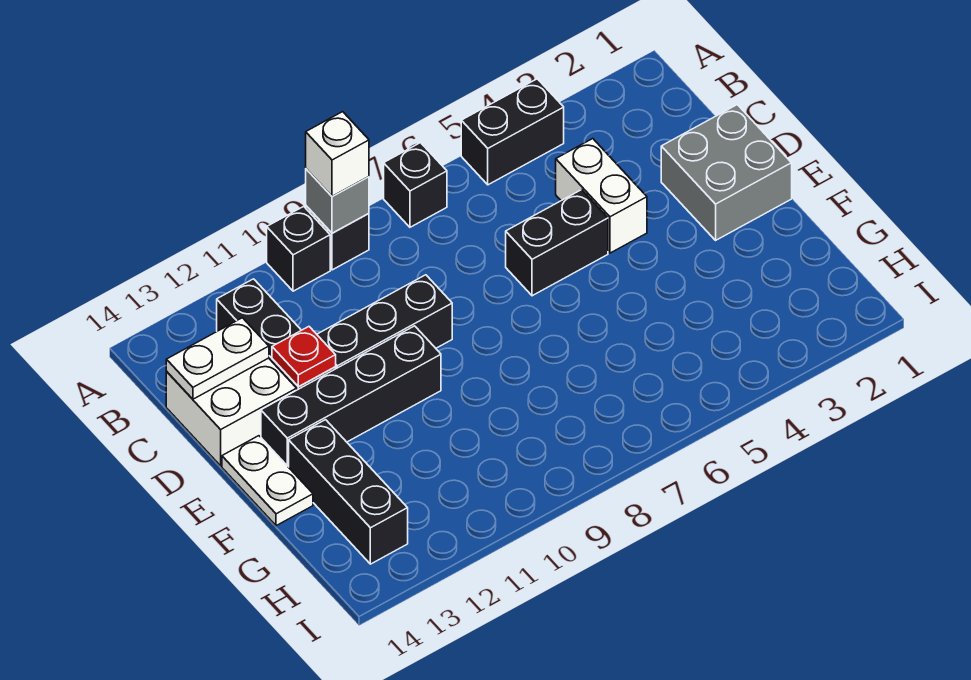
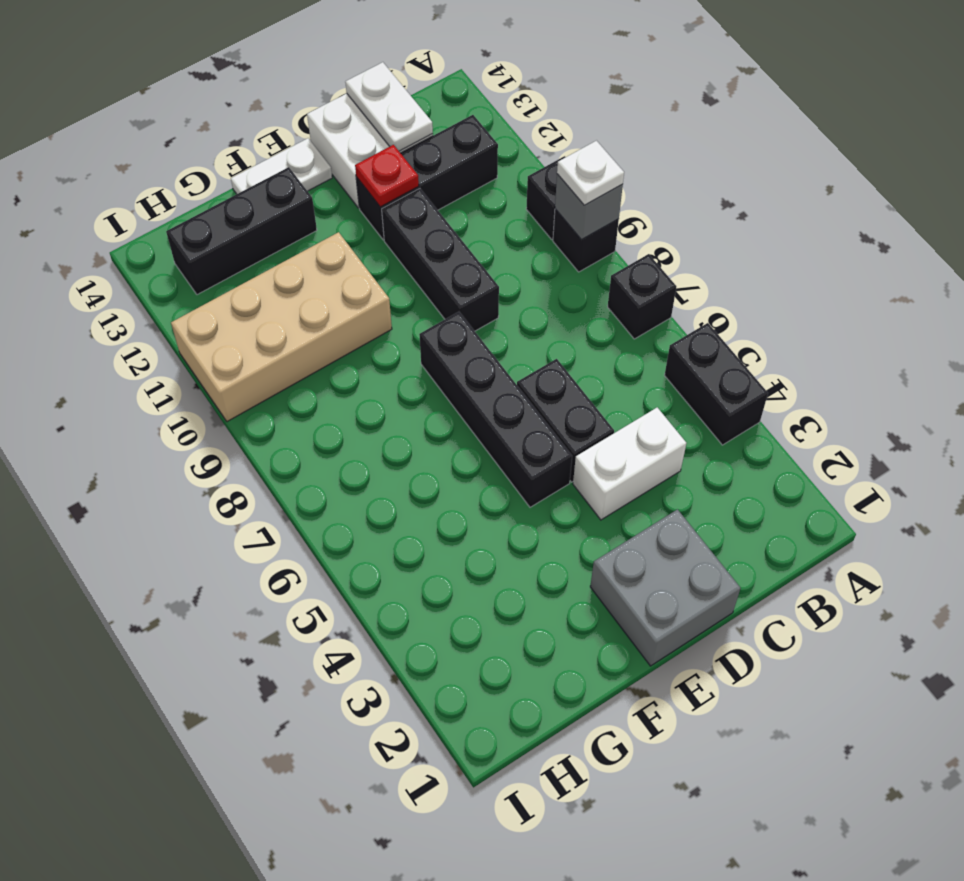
white brick A9 level 3 -> white plate A9 level 3
black brick E10:E13 level 1 -> black brick E5:E8 level 1
none -> tan brick F10:I11 level 1

